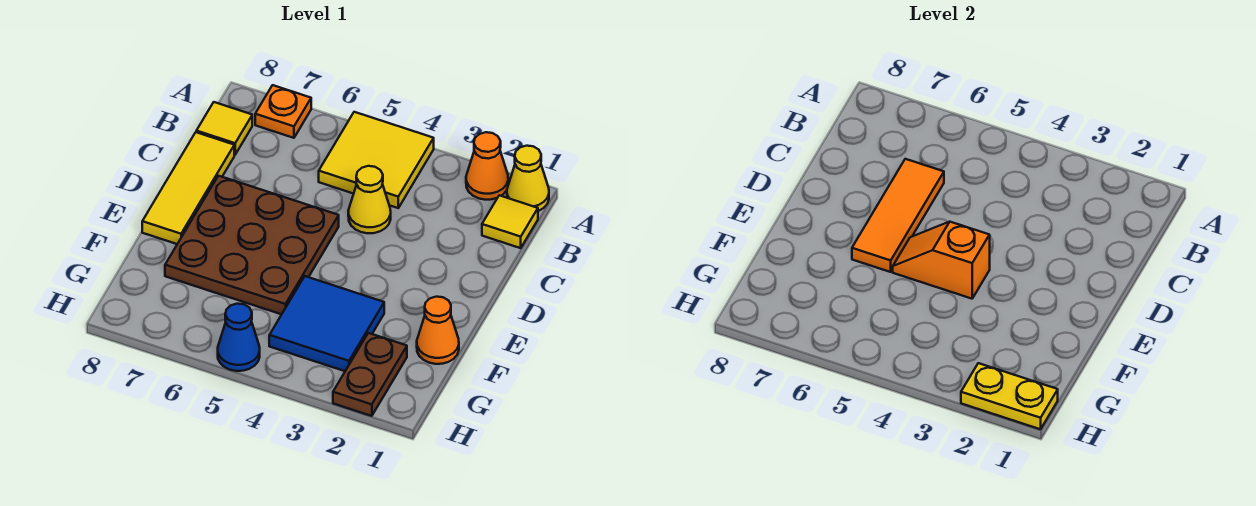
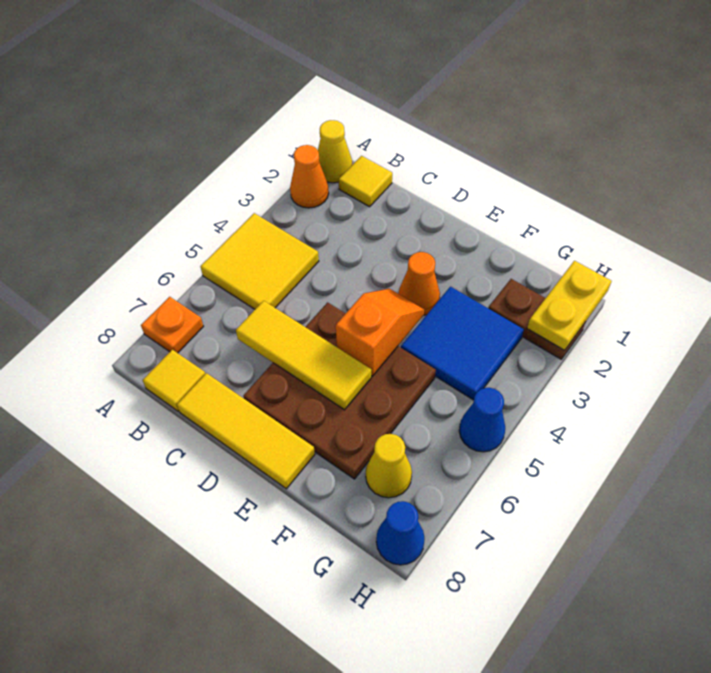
yellow cone C4 level 1 -> yellow cone G7 level 1
orange tile C6:E6 level 2 -> yellow tile C6:E6 level 2
orange slope E4:E5 level 2 top 4 -> orange slope E4:E5 level 2 top 5
orange cone F1 level 1 -> orange cone E3 level 1
none -> blue cone H8 level 1

